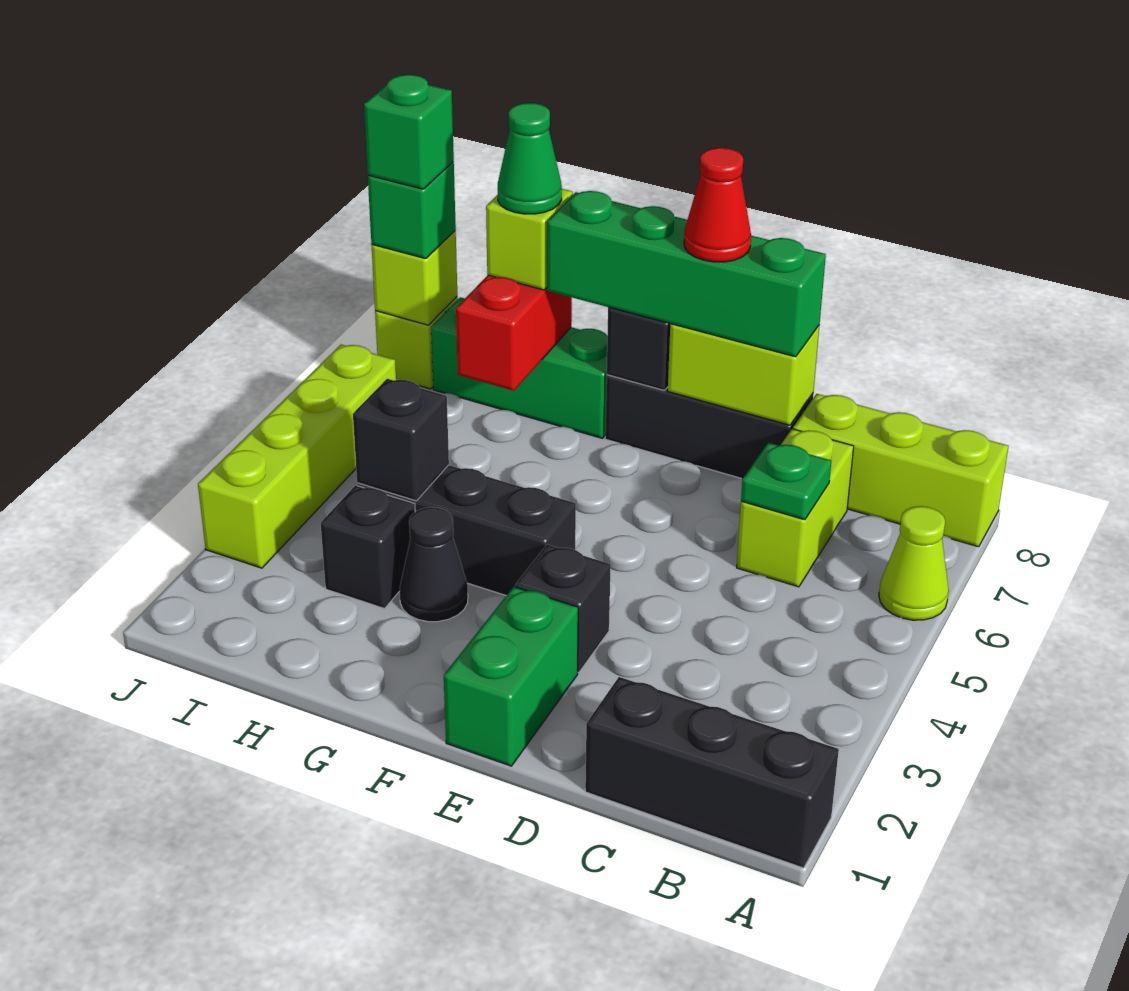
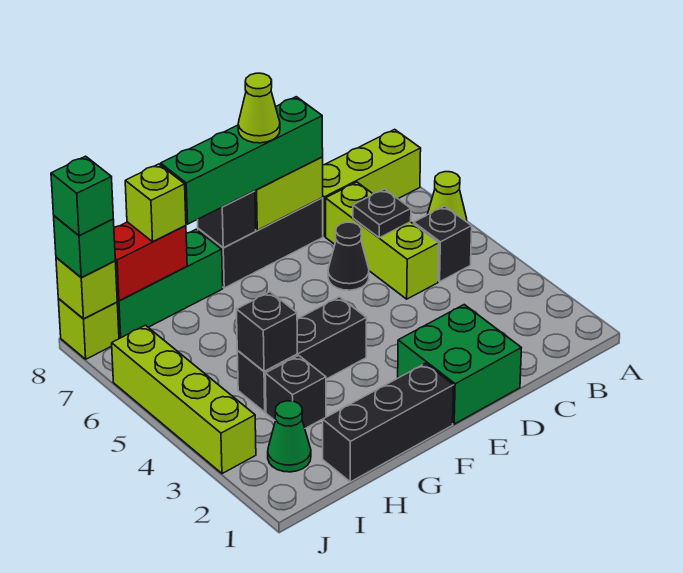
black brick A1:C1 level 1 -> black brick F1:H1 level 1
lime brick C6:C7 level 1 -> lime brick C5:C7 level 1
green plate C6 level 2 -> black plate C6 level 2
green brick E1:E2 level 1 -> green brick D1:E2 level 1
black brick E3 level 1 -> black brick B5 level 1
red cone E8 level 4 -> lime cone E8 level 4
black cone G3 level 1 -> black cone D6 level 1
red brick H7:H8 level 2 -> red brick H8:I8 level 2
green cone H8 level 4 -> green cone I2 level 1

